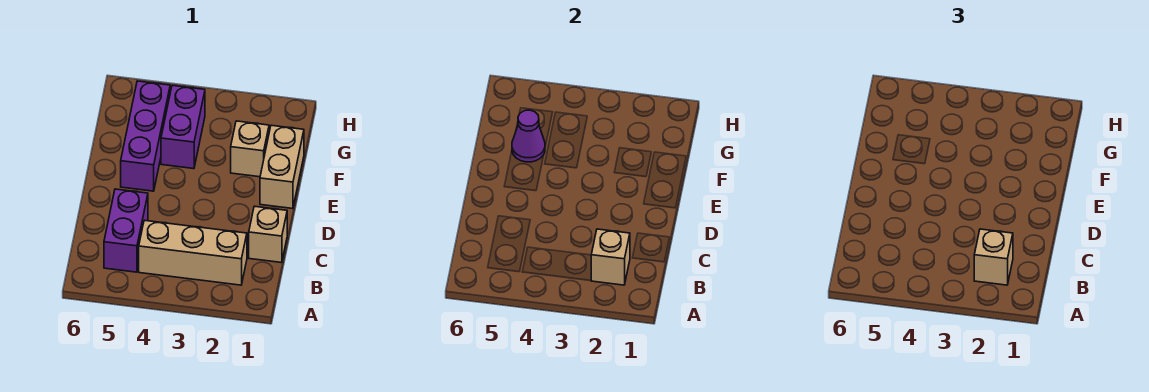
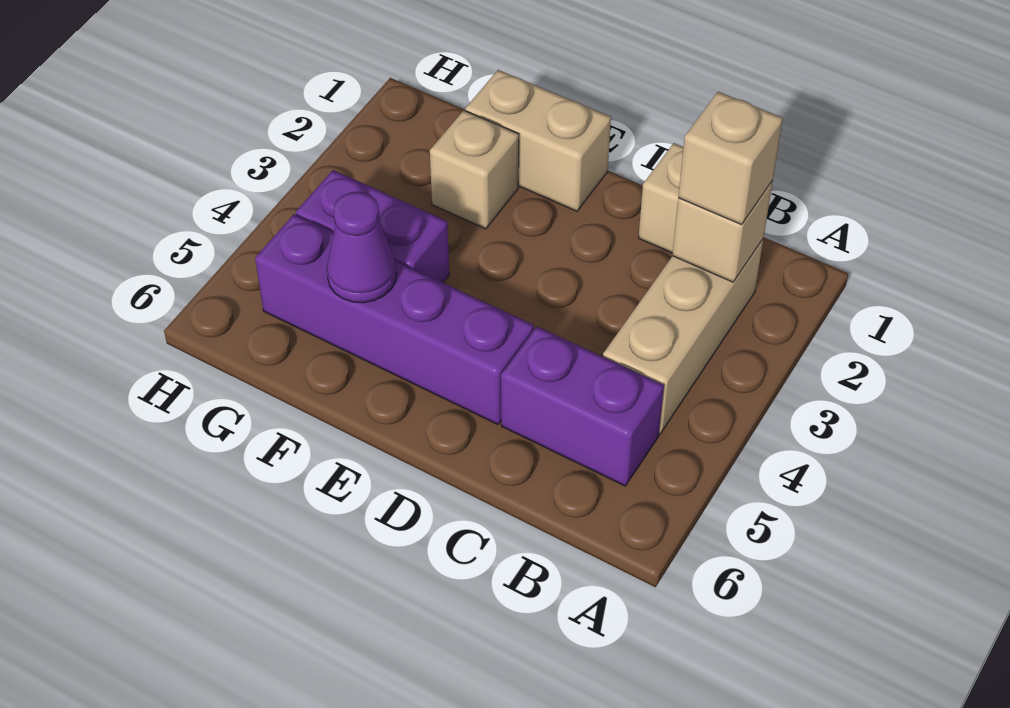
purple brick E5:G5 level 1 -> purple brick D5:G5 level 1

